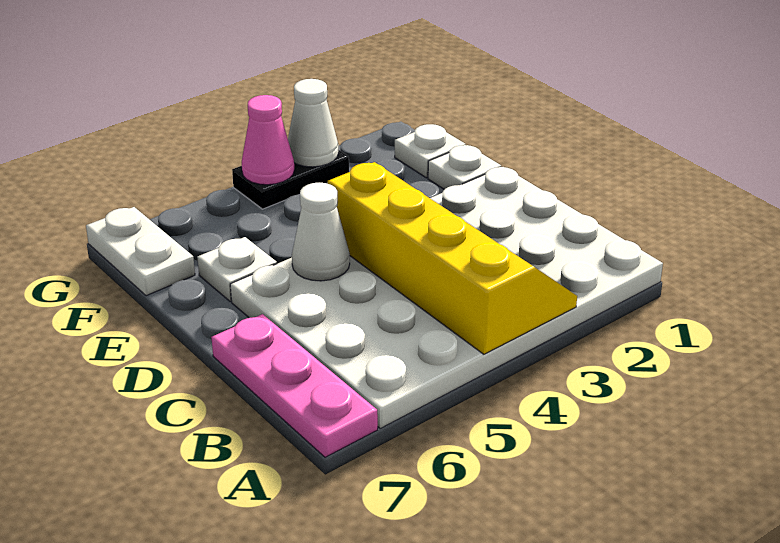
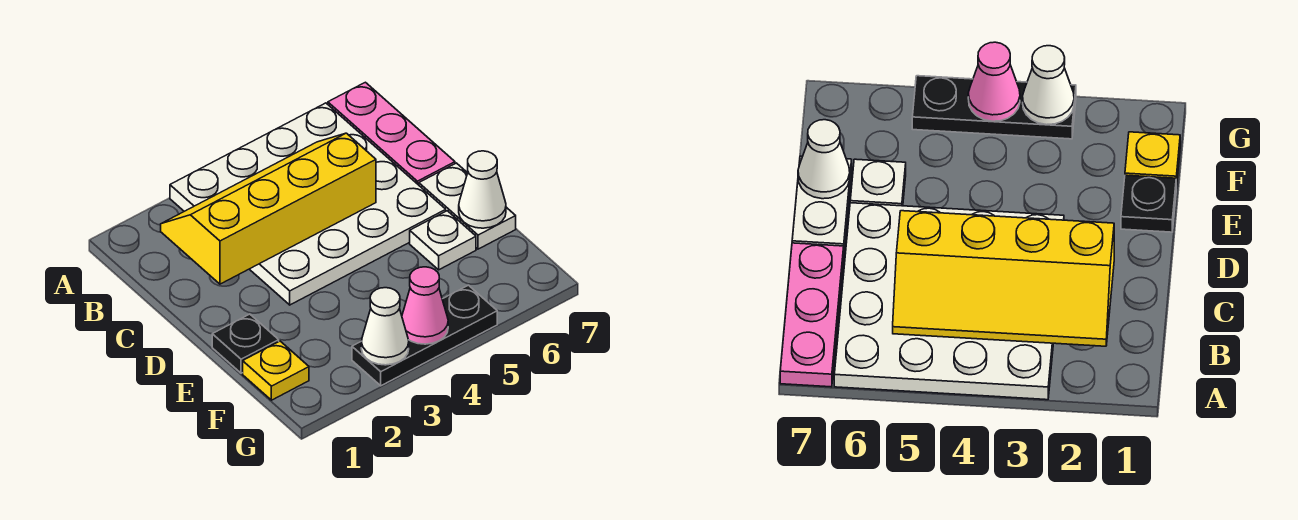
white plate A1:D6 level 1 -> white plate A3:D6 level 1
yellow slope A3:D4 level 2 top 4 -> yellow slope B2:C5 level 2 top C
white cone D5 level 2 -> white cone E7 level 2
white plate E1 level 1 -> black plate E1 level 1
white plate F1 level 1 -> yellow plate F1 level 1
white plate F7:G7 level 1 -> white plate D7:E7 level 1
black plate G3:G4 level 1 -> black plate G3:G5 level 1

